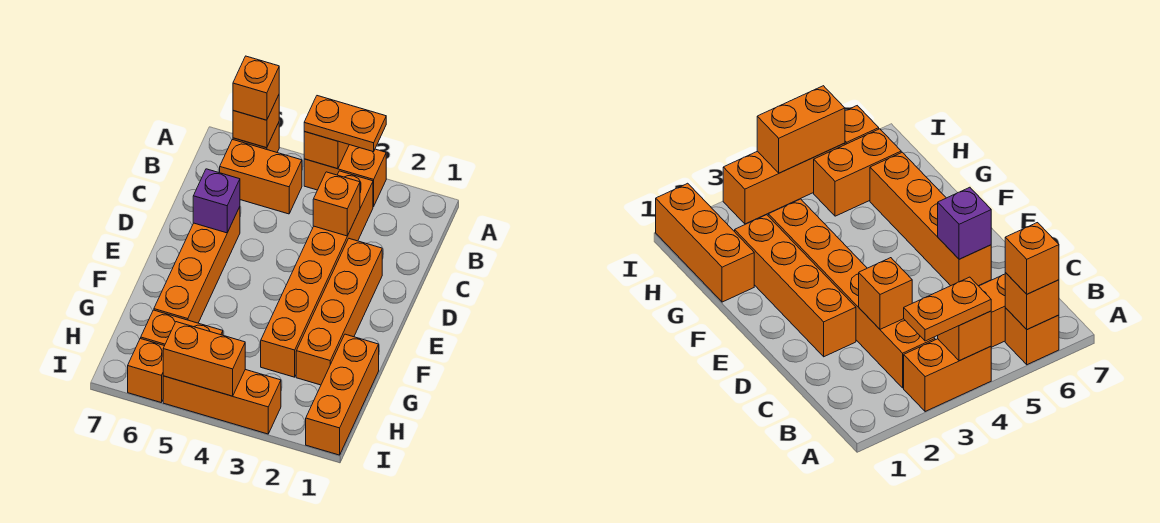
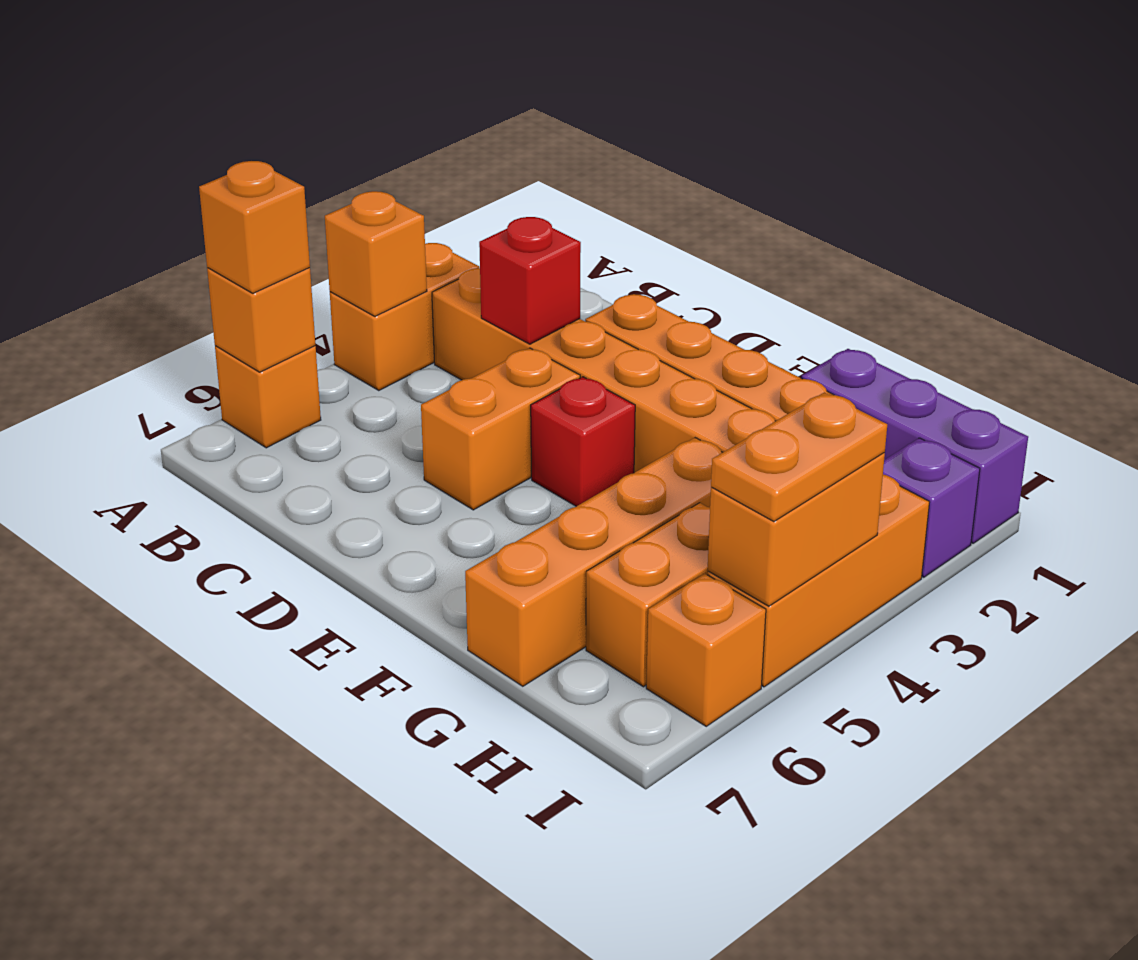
orange plate A3:A4 level 3 -> orange plate I4:I5 level 3
orange brick B5:B6 level 1 -> orange brick D4:D5 level 1
orange brick C3 level 2 -> red brick C3 level 2
orange brick D6:G6 level 1 -> orange brick G4:G7 level 1
purple brick D6 level 2 -> purple brick I2 level 1
none -> red brick E4 level 1
orange brick G1:I1 level 1 -> purple brick G1:I1 level 1

